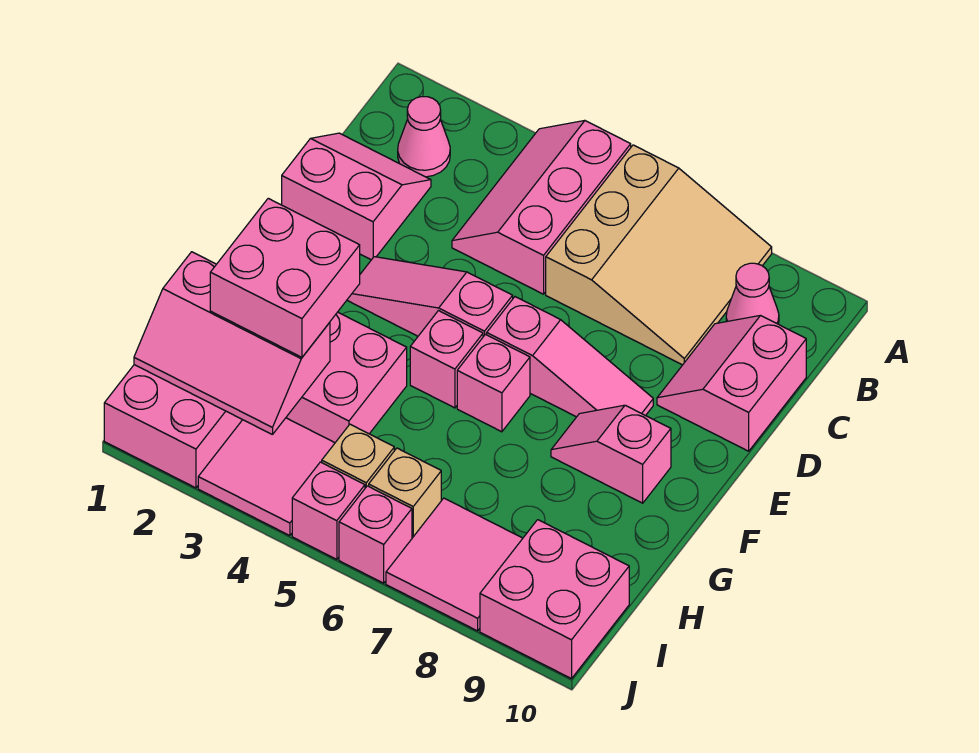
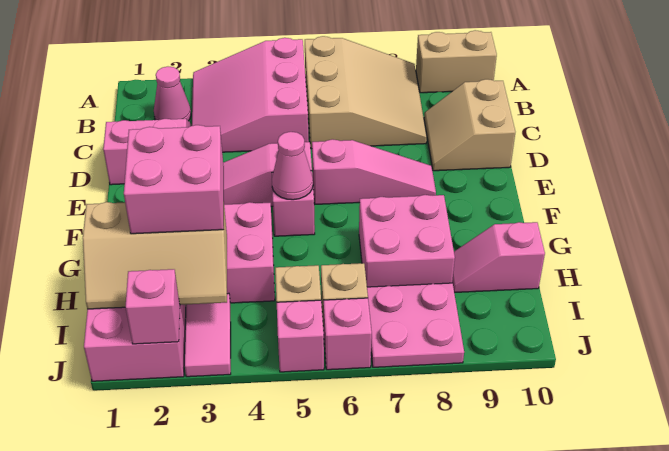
pink slope A4:C5 level 1 top 5 -> pink slope A3:C5 level 1 top 5
none -> tan brick A9:A10 level 1
pink cone B9 level 1 -> pink cone F5 level 2
pink slope C9:D10 level 1 top 10 -> tan slope C9:D10 level 1 top 10
pink brick F6 level 1 -> pink brick J2 level 2
pink slope F8:F9 level 1 top 9 -> pink slope H9:H10 level 1 top 10
pink slope H1:I3 level 2 top H -> tan slope H1:I3 level 2 top H
pink tile I3:J4 level 1 -> pink tile I3:J3 level 1
pink tile I7:J8 level 1 -> pink plate I7:J8 level 1
pink brick I9:J10 level 1 -> pink brick G7:H8 level 1

